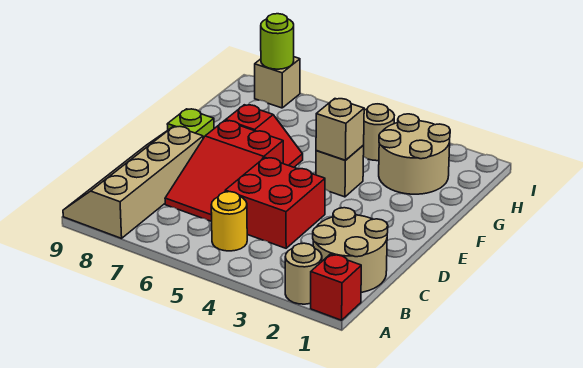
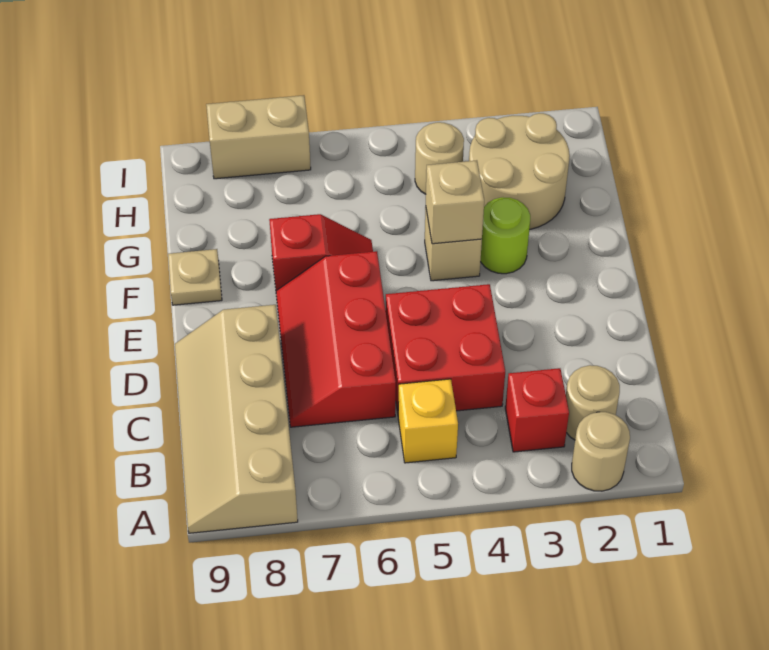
red brick A1 level 1 -> red brick B3 level 1
tan round brick B1:C2 level 1 -> tan round brick B2 level 1
yellow round brick B5 level 1 -> yellow brick B5 level 1
red slope C6:E7 level 1 top E -> red slope C6:E7 level 1 top 6
lime plate F9 level 1 -> tan plate F9 level 1
tan brick I8 level 1 -> tan brick I7:I8 level 1
lime round brick I8 level 2 -> lime round brick F3 level 1

